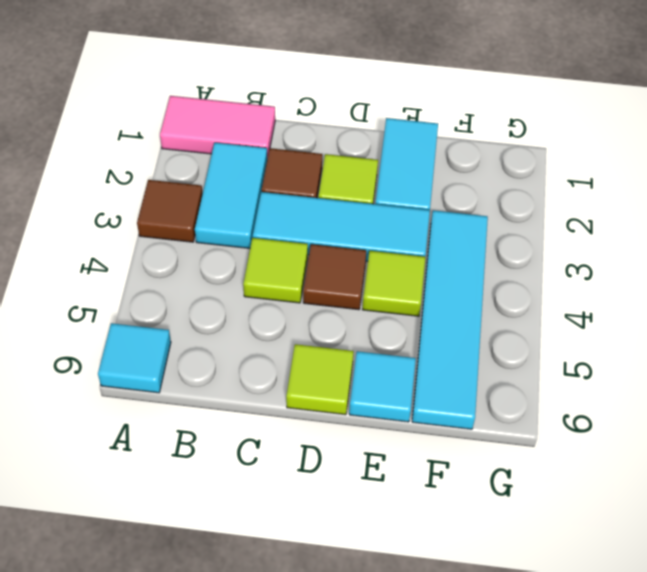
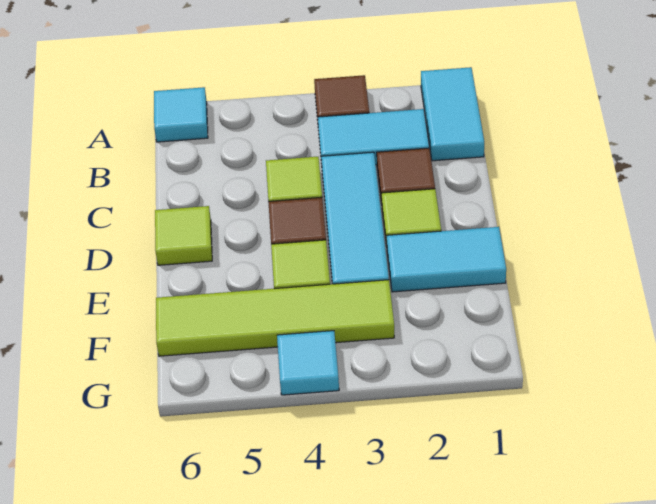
pink tile A1:B1 level 1 -> cyan tile A1:B1 level 1
cyan tile E6 level 1 -> cyan tile G4 level 1
cyan tile F3:F6 level 1 -> lime tile F3:F6 level 1

